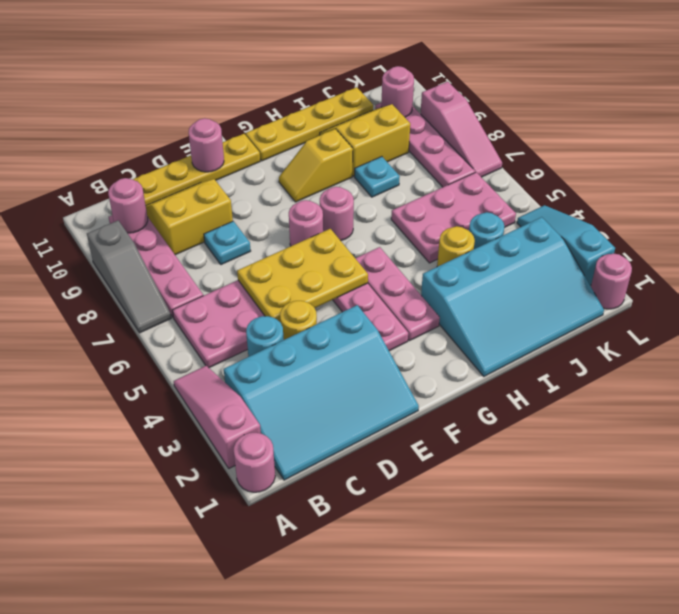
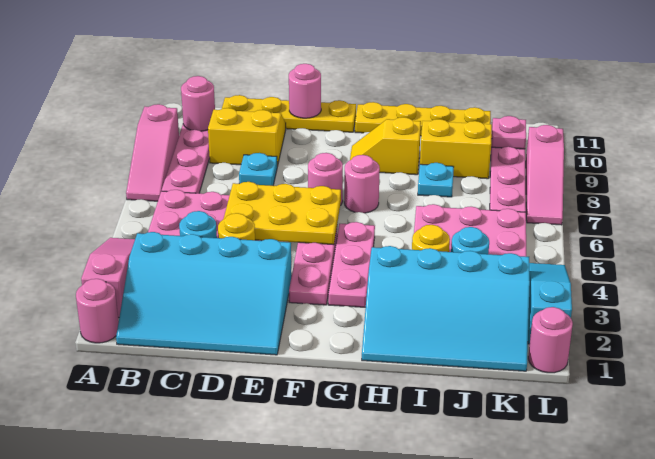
grey slope A7:A9 level 1 top 9 -> pink slope A7:A9 level 1 top 9
pink round brick K10 level 2 -> pink plate K10 level 2

